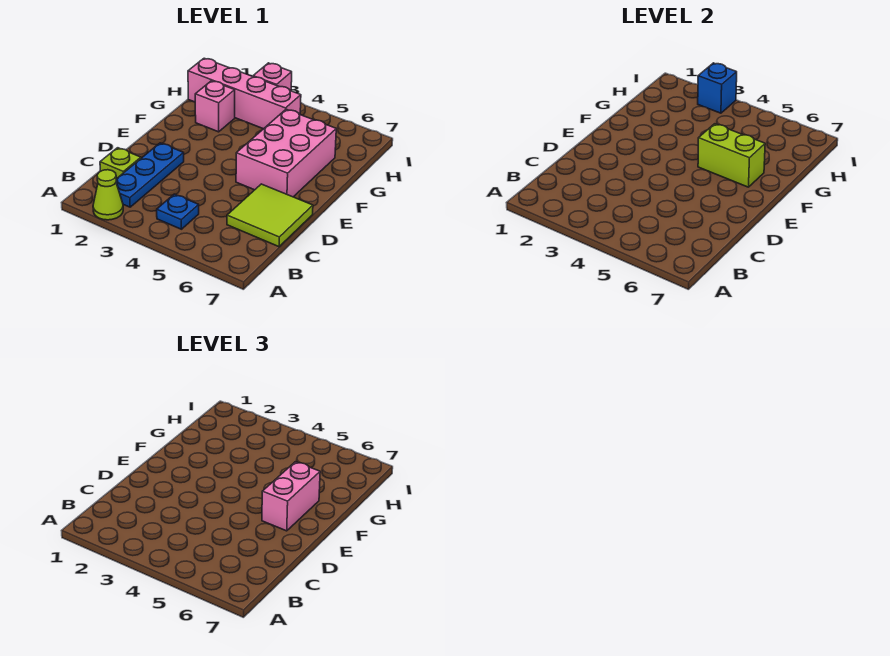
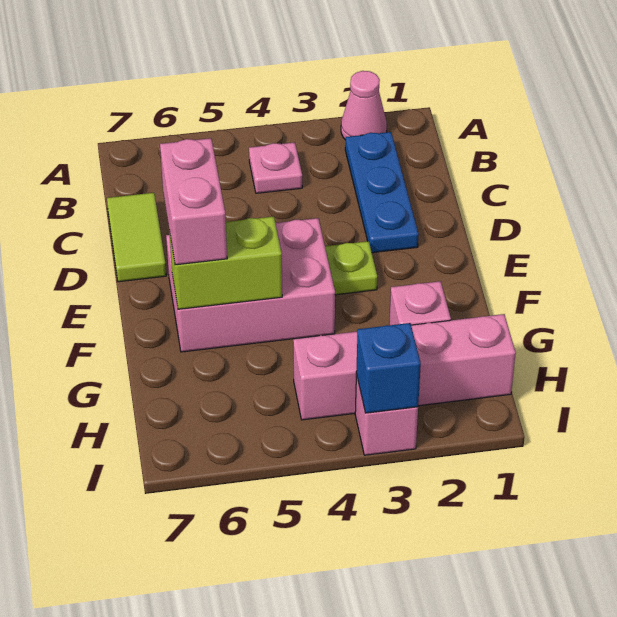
lime cone A2 level 1 -> pink cone A2 level 1
blue plate B4 level 1 -> pink plate B4 level 1
lime plate C1 level 1 -> lime plate E3 level 1
lime tile C6:D7 level 1 -> lime tile C7:D7 level 1
pink brick E5:G6 level 1 -> pink brick E4:F6 level 1

